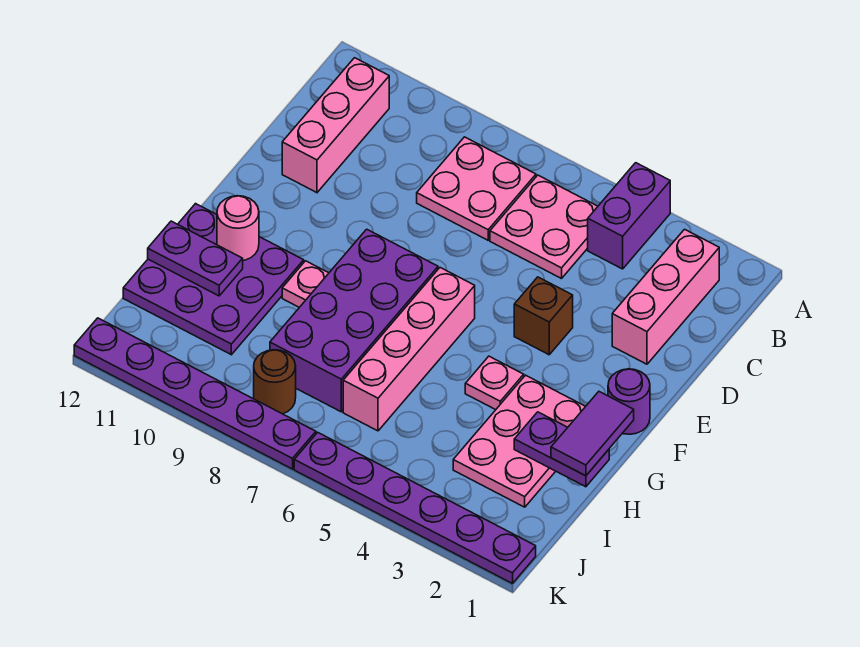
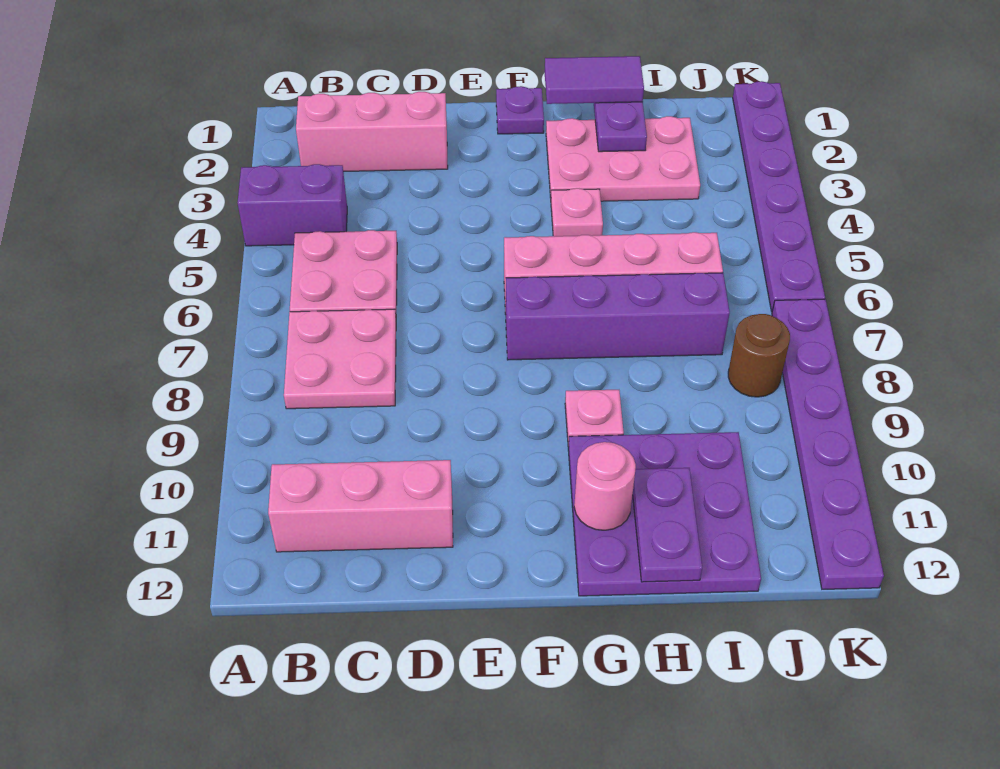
brown brick E4 level 1 -> none
purple round brick F1 level 1 -> purple plate F1 level 1
purple brick F7:I8 level 1 -> purple brick F7:I7 level 1

